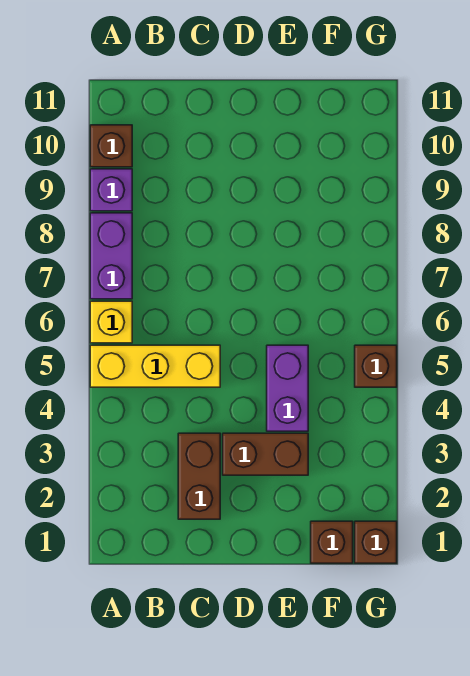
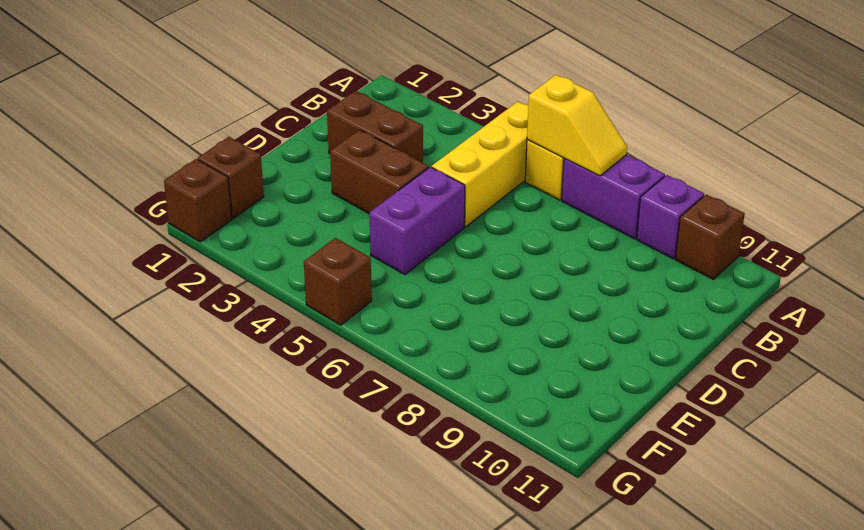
none -> yellow slope A6:A7 level 2 top 6
brown brick D3:E3 level 1 -> brown brick D3:D4 level 1
purple brick E4:E5 level 1 -> purple brick D5:E5 level 1

